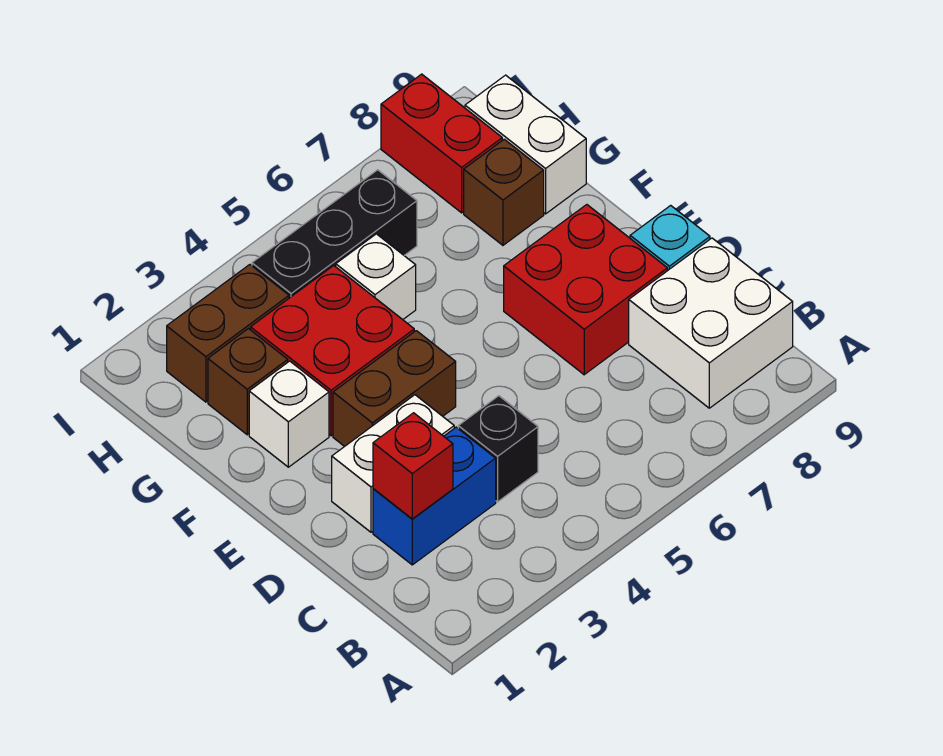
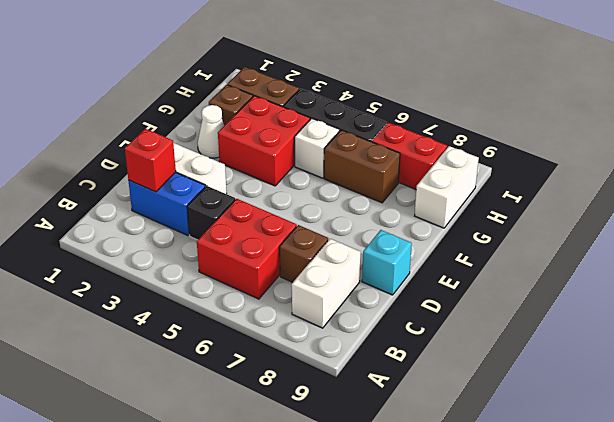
white brick B8:C9 level 1 -> white brick B8:C8 level 1
red brick D7:E8 level 1 -> red brick B5:C6 level 1
brown brick E3:E4 level 1 -> brown brick G6:G7 level 1
white brick F2 level 1 -> white cone F2 level 1
brown brick G8 level 1 -> brown brick C7 level 1
red brick H8:I8 level 1 -> red brick H7:H8 level 1

